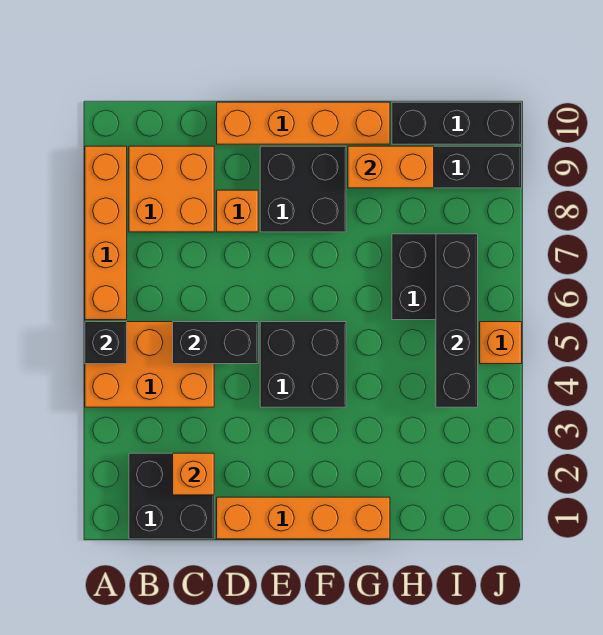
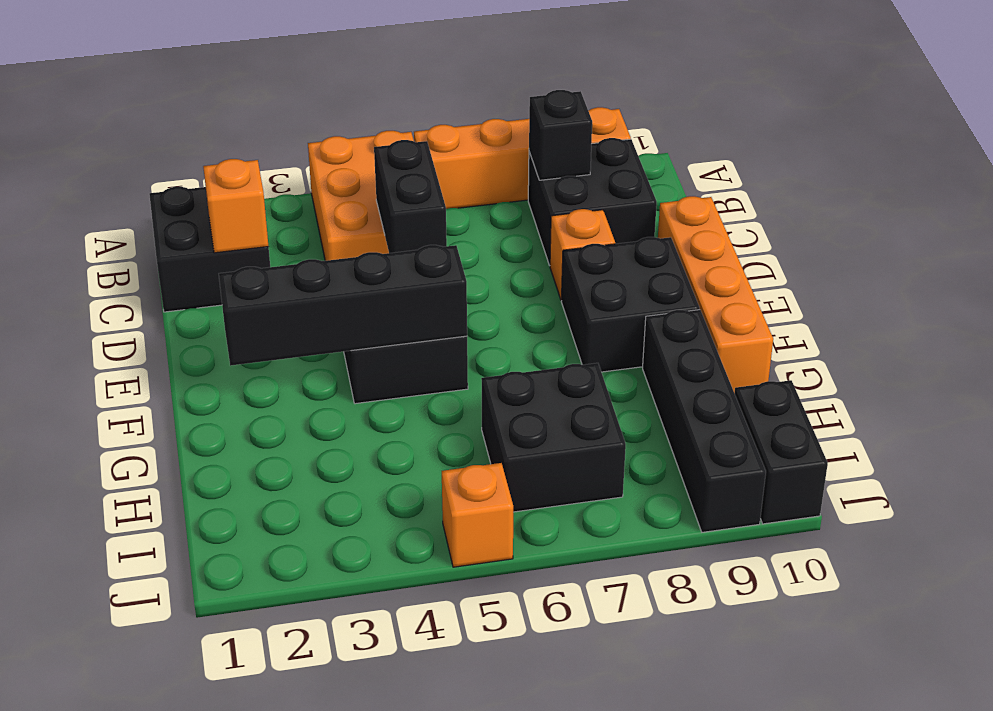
black brick A5 level 2 -> black brick B8 level 2
orange brick B8:C9 level 1 -> black brick B8:C9 level 1
orange brick D1:G1 level 1 -> none
orange brick G9:H9 level 2 -> none
black brick H10:J10 level 1 -> black brick I10:J10 level 1
black brick I4:I7 level 2 -> black brick F2:F5 level 2

